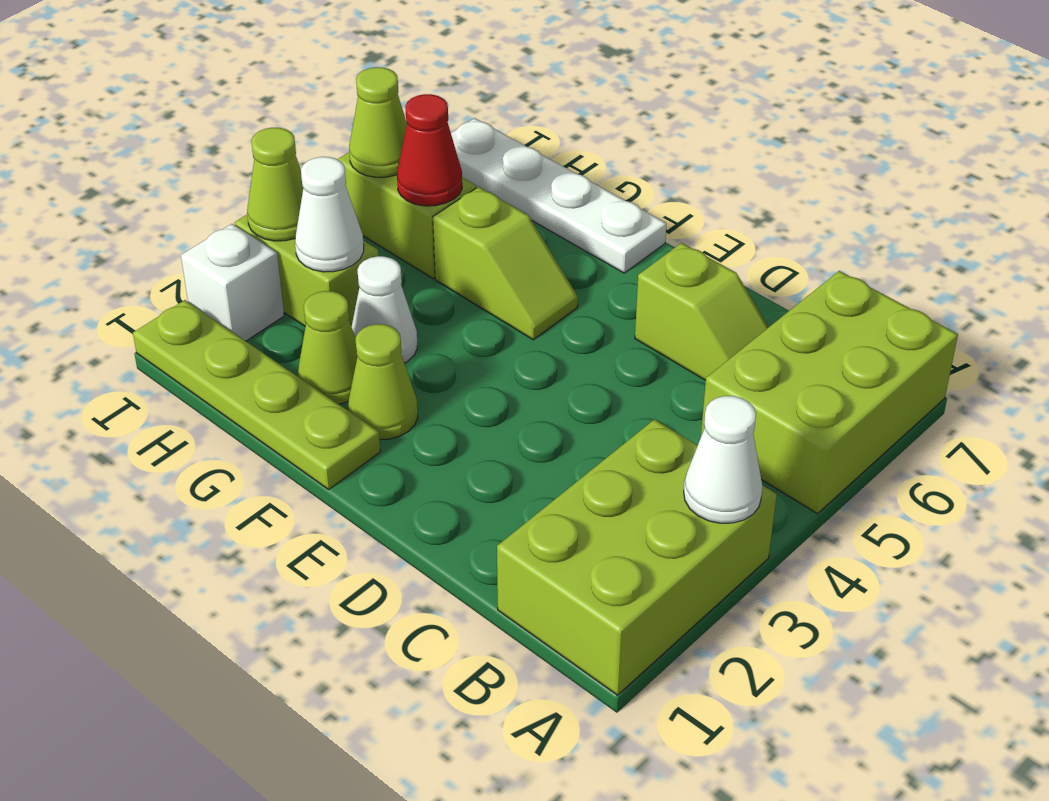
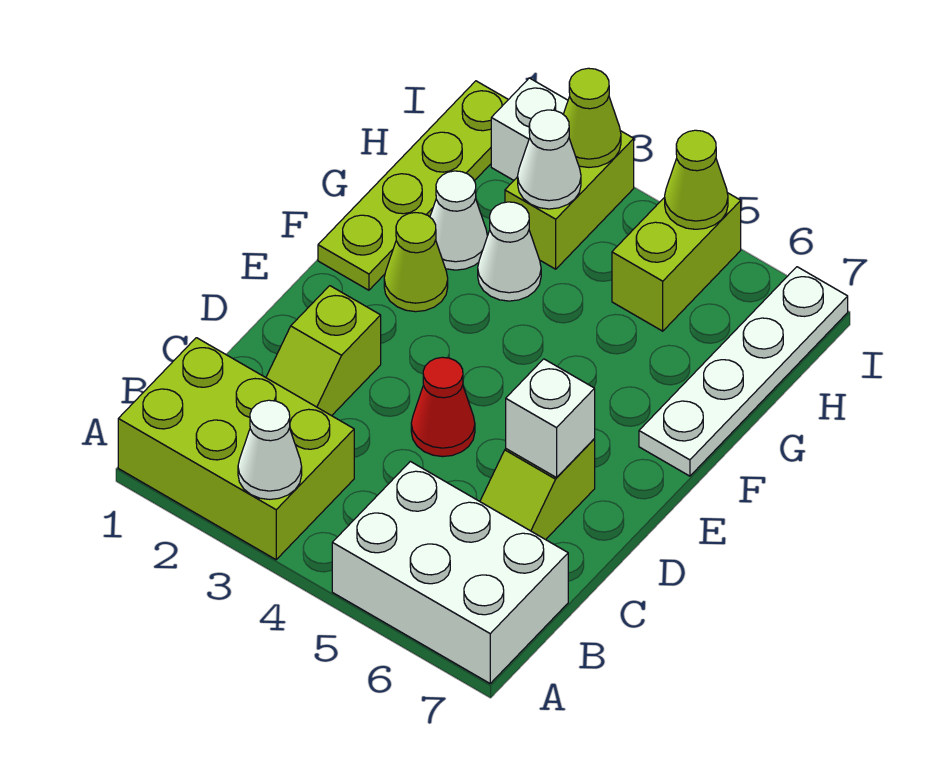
lime brick A5:B7 level 1 -> white brick A5:B7 level 1
none -> white brick D6 level 2
lime slope F5:G5 level 1 top G -> lime slope C2:D2 level 1 top D
lime cone G2 level 1 -> white cone G2 level 1
red cone H5 level 2 -> red cone D4 level 1

